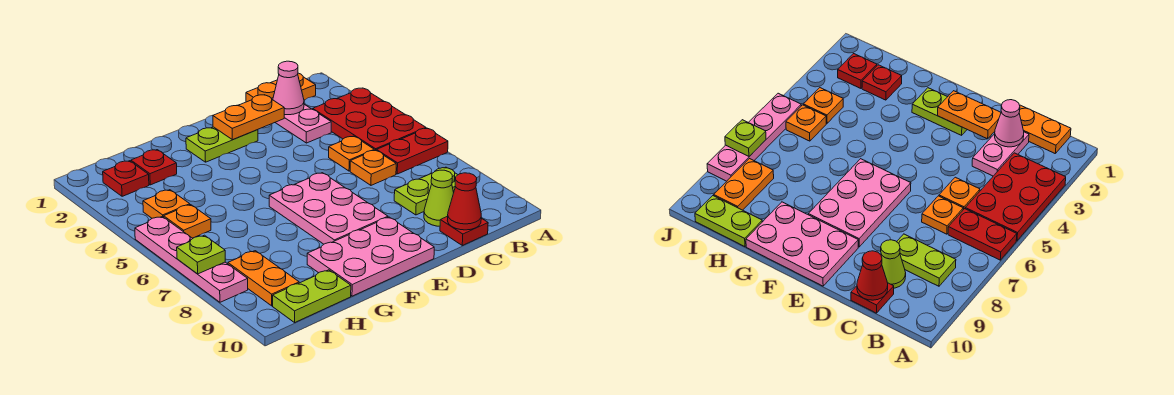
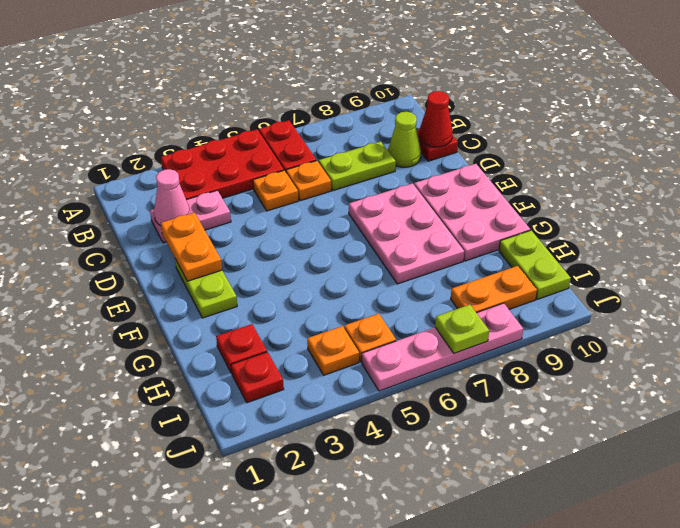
orange plate B1:C1 level 1 -> none
lime plate B8:C8 level 1 -> lime plate C7:C8 level 1
pink plate E6:F8 level 1 -> pink plate E7:G8 level 1

